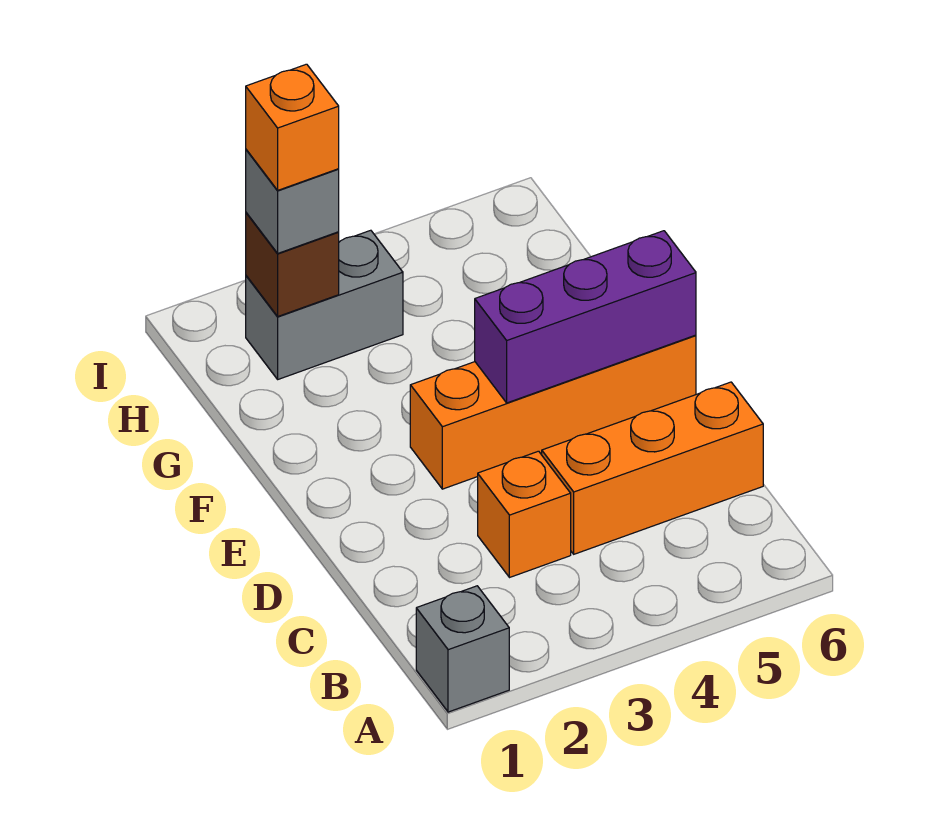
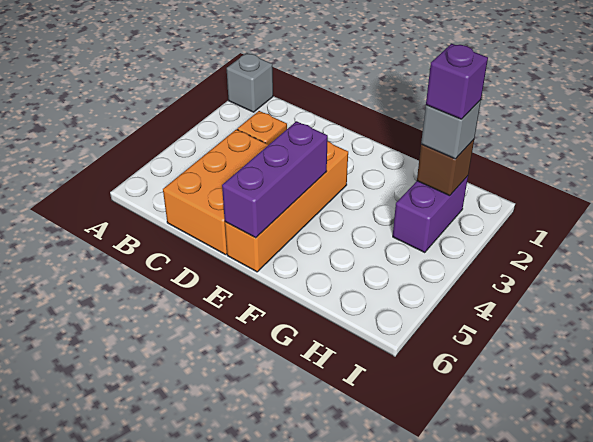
orange brick C4:C6 level 1 -> orange brick C4:D6 level 1
grey brick H2:H3 level 1 -> purple brick H2:H3 level 1
orange brick H2 level 4 -> purple brick H2 level 4

